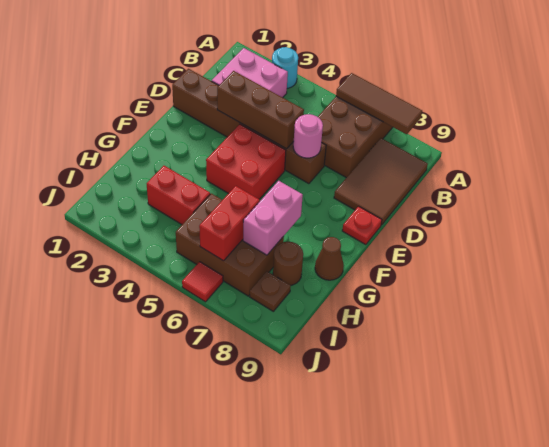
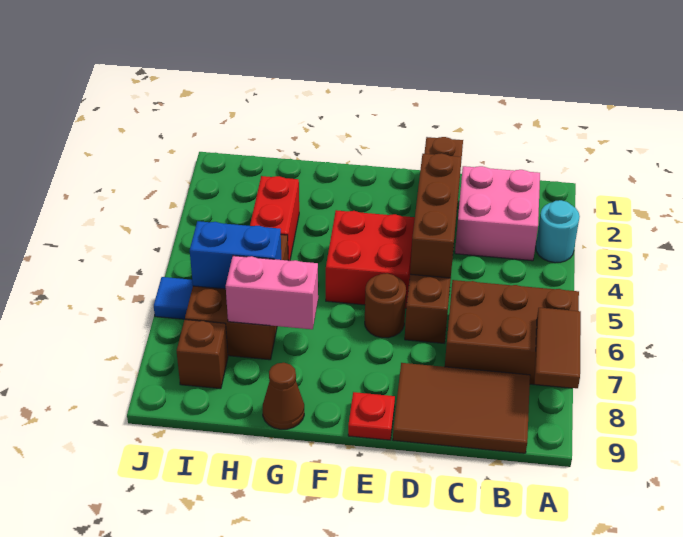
brown tile A6:A8 level 2 -> brown tile A7:A8 level 2
pink round brick D6 level 2 -> none
red brick H6:I6 level 2 -> blue brick H6:I6 level 2
brown round brick H8 level 1 -> brown round brick E6 level 1
brown plate I8 level 1 -> brown brick I8 level 1
red tile J6 level 1 -> blue tile J6 level 1

